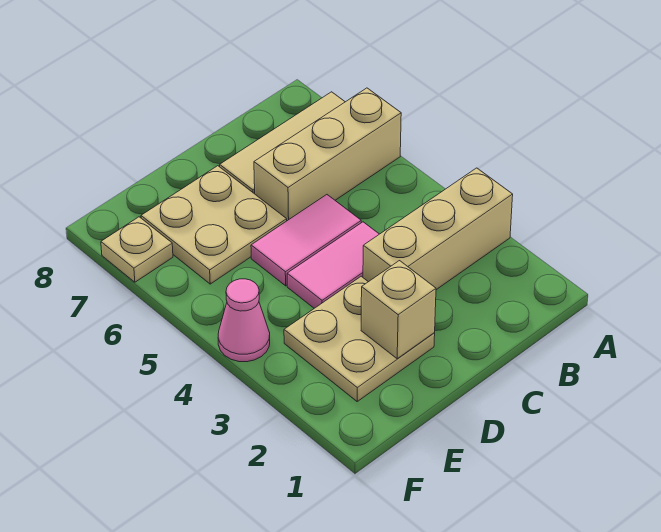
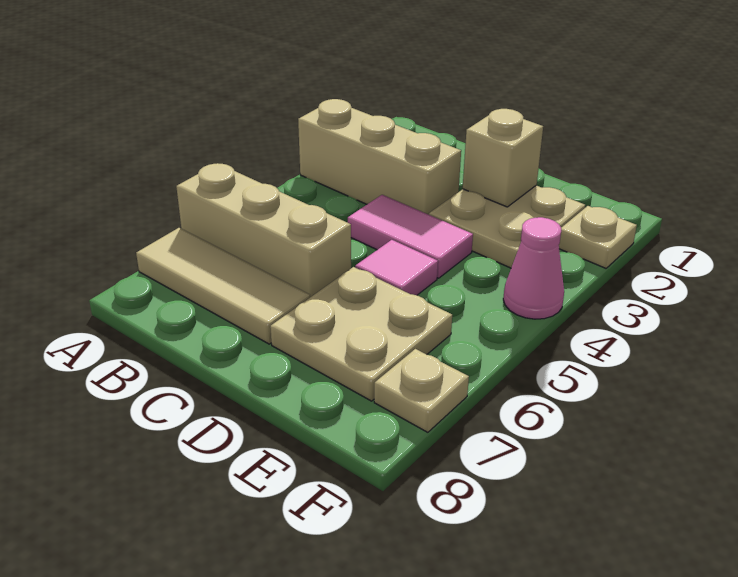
pink tile C5:D5 level 1 -> pink tile D5 level 1
none -> tan plate F2 level 1

